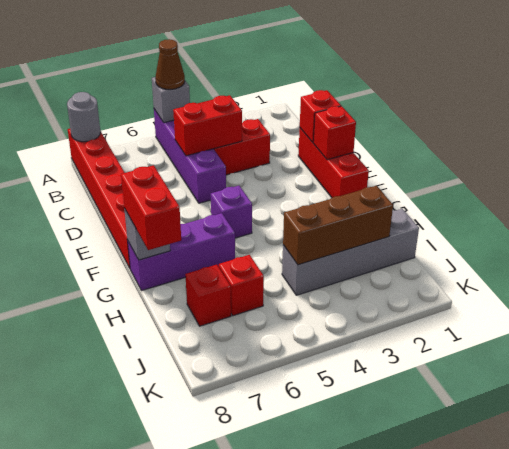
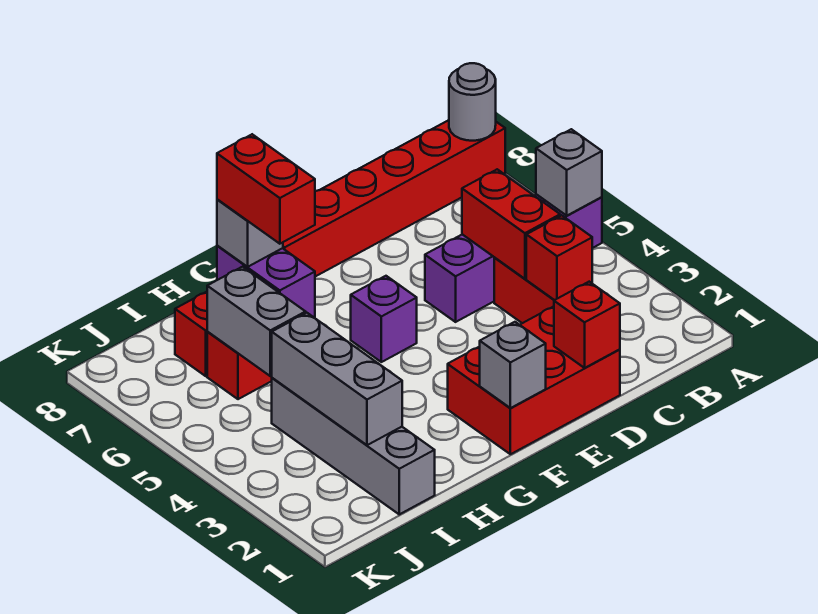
brown cone A5 level 3 -> none
red brick D1:F1 level 1 -> red brick D1:F2 level 1
red brick E1 level 2 -> red brick C3 level 2
none -> grey brick F1 level 2
purple brick G6:G8 level 1 -> purple brick G7:G8 level 1
red brick G8:H8 level 3 -> red brick G7:G8 level 3
brown brick I2:I4 level 2 -> grey brick I2:I4 level 2
none -> grey brick I5:I6 level 2

